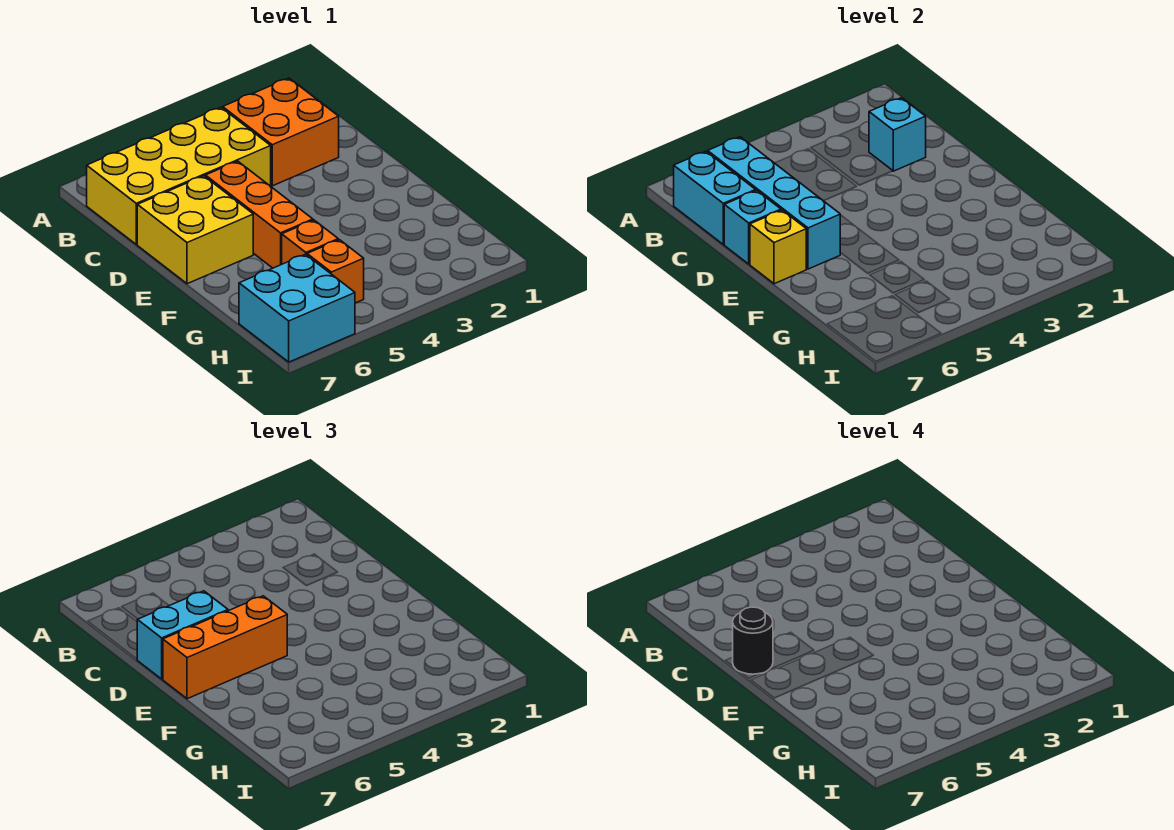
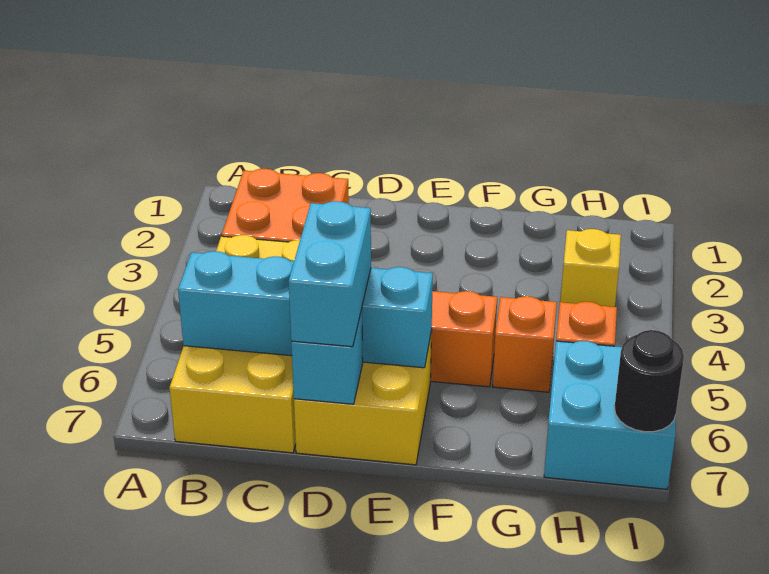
cyan brick B7:C7 level 2 -> none
cyan brick C2 level 2 -> none
black round brick D7 level 4 -> black round brick I7 level 2
orange brick E5:E7 level 3 -> none
yellow brick E7 level 2 -> yellow brick H3 level 1

